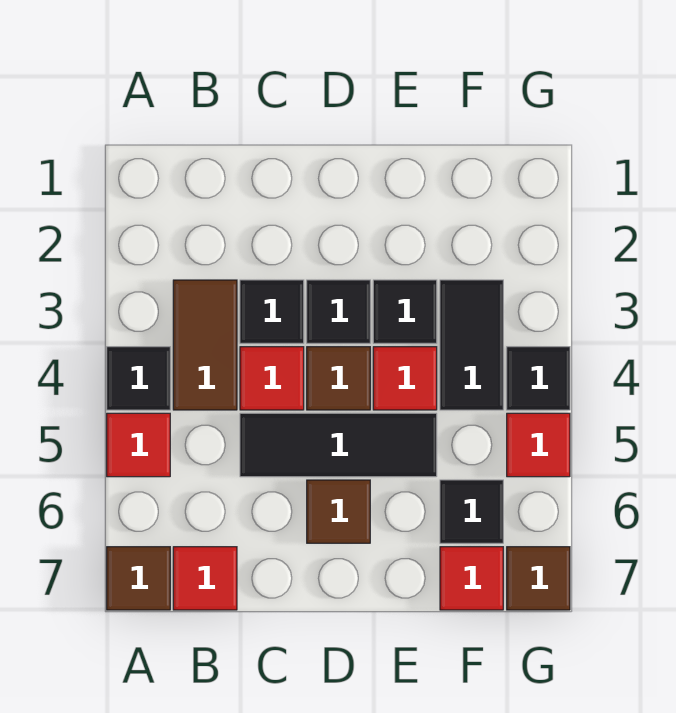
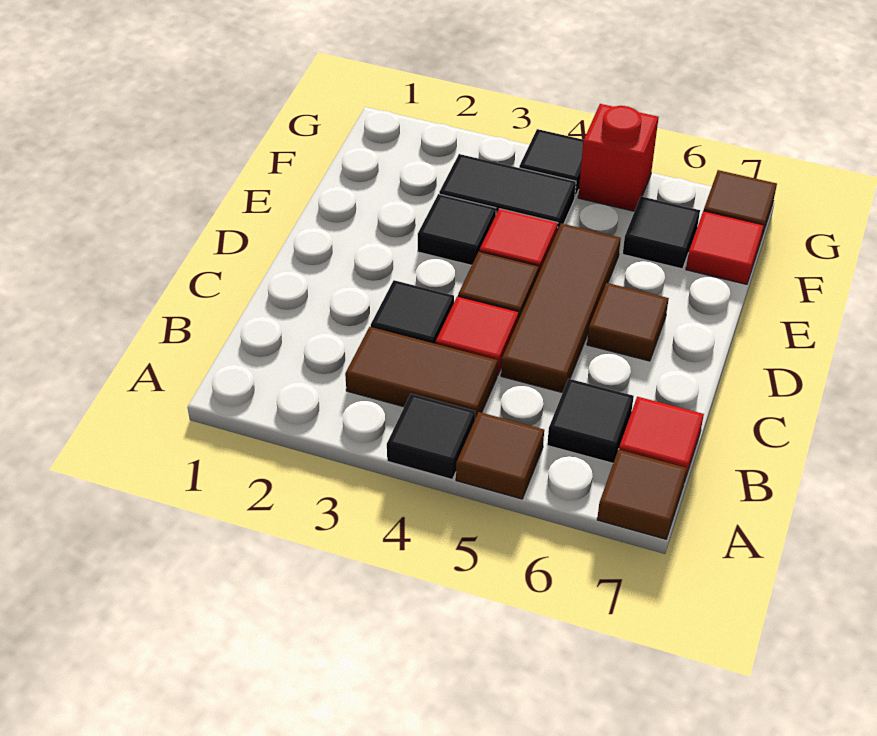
red tile A5 level 1 -> brown tile A5 level 1
black tile C5:E5 level 1 -> brown tile C5:E5 level 1
black tile D3 level 1 -> black tile B6 level 1
red tile G5 level 1 -> red brick G5 level 1

